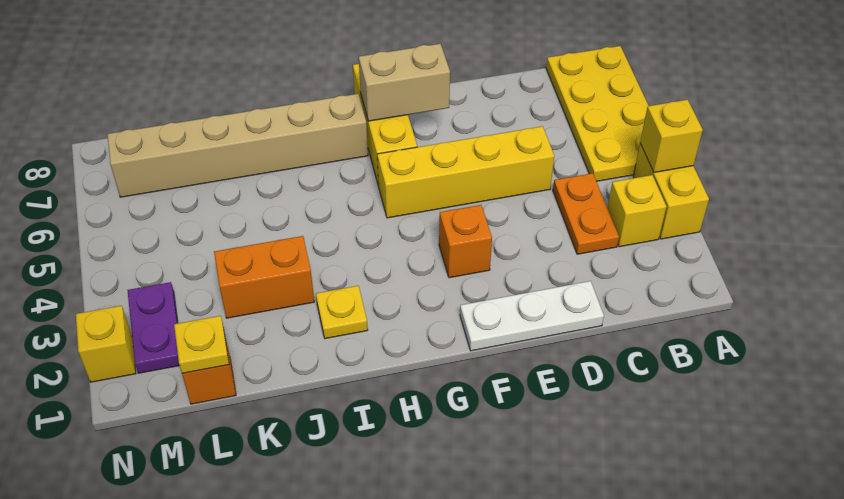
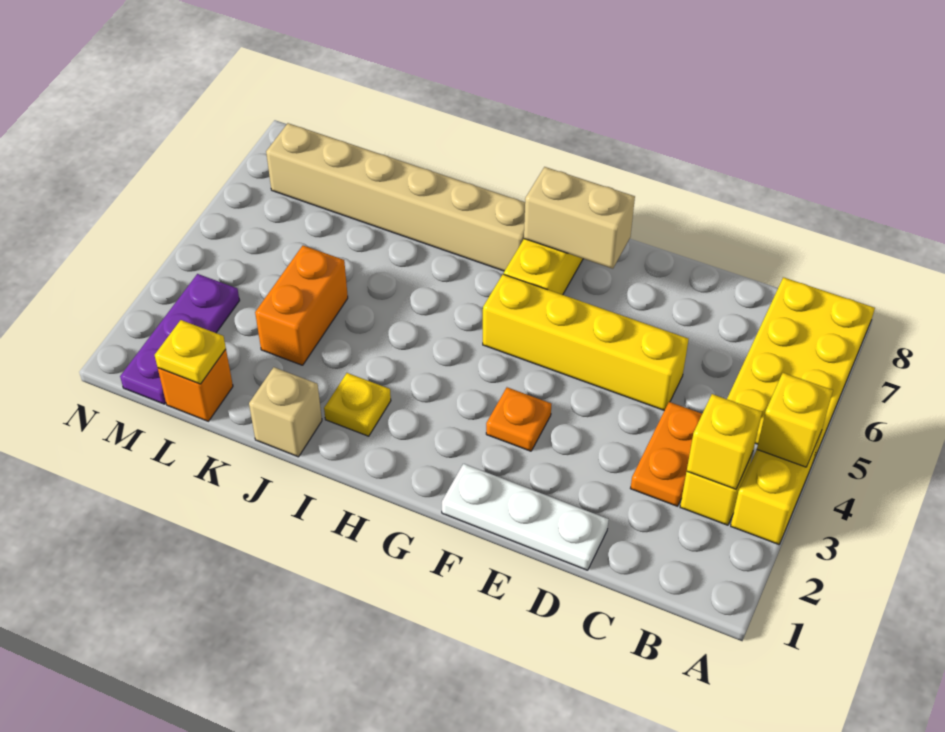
orange brick F3 level 1 -> orange plate F3 level 1
none -> tan brick J1 level 1
orange brick J3:K3 level 1 -> orange brick K3:K4 level 1
purple plate M2:M3 level 1 -> purple plate M1:M3 level 1
yellow brick N2 level 1 -> yellow brick B3 level 2

